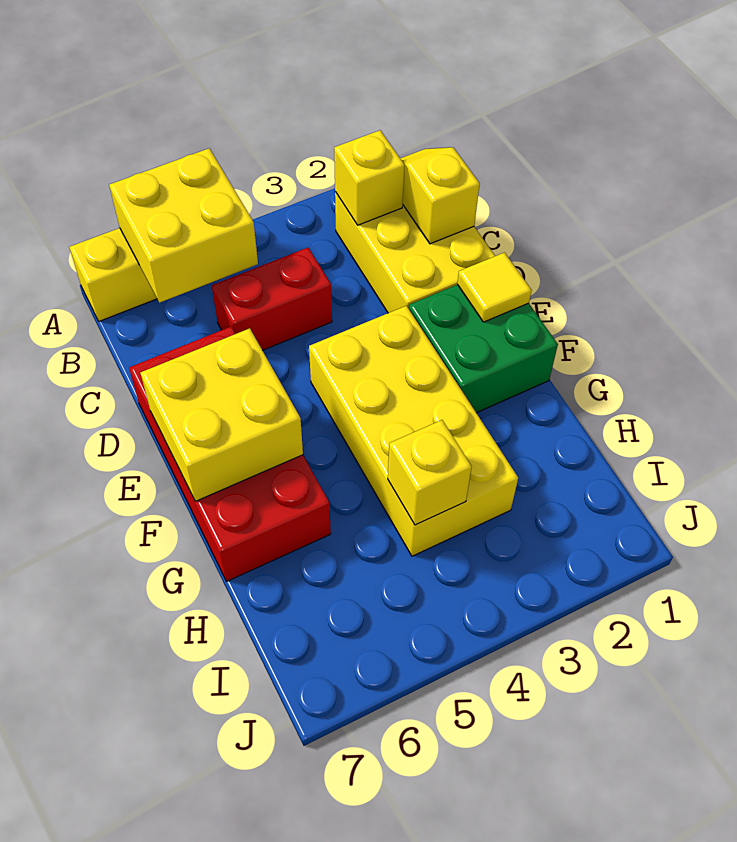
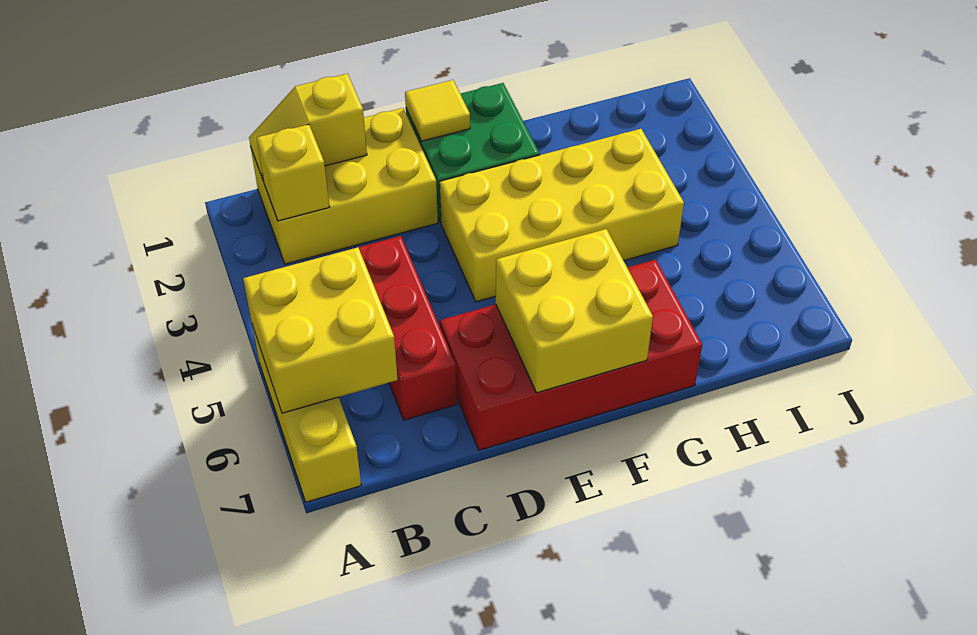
red brick C4:C5 level 1 -> red brick C4:C6 level 1
yellow brick H4 level 2 -> none

